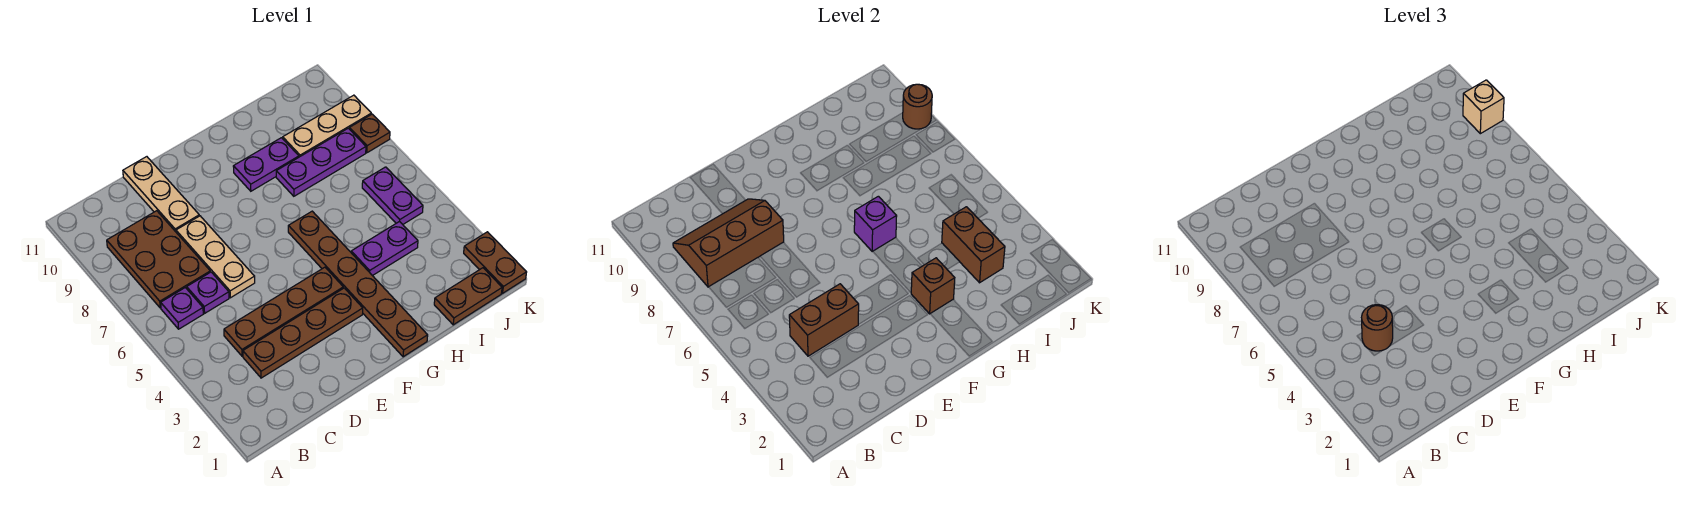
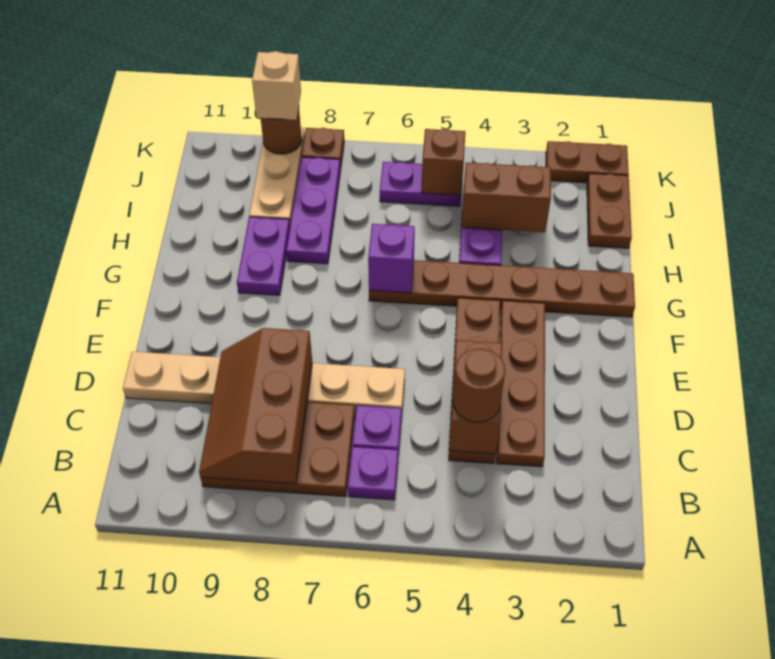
brown brick G3 level 2 -> brown brick J5 level 2

